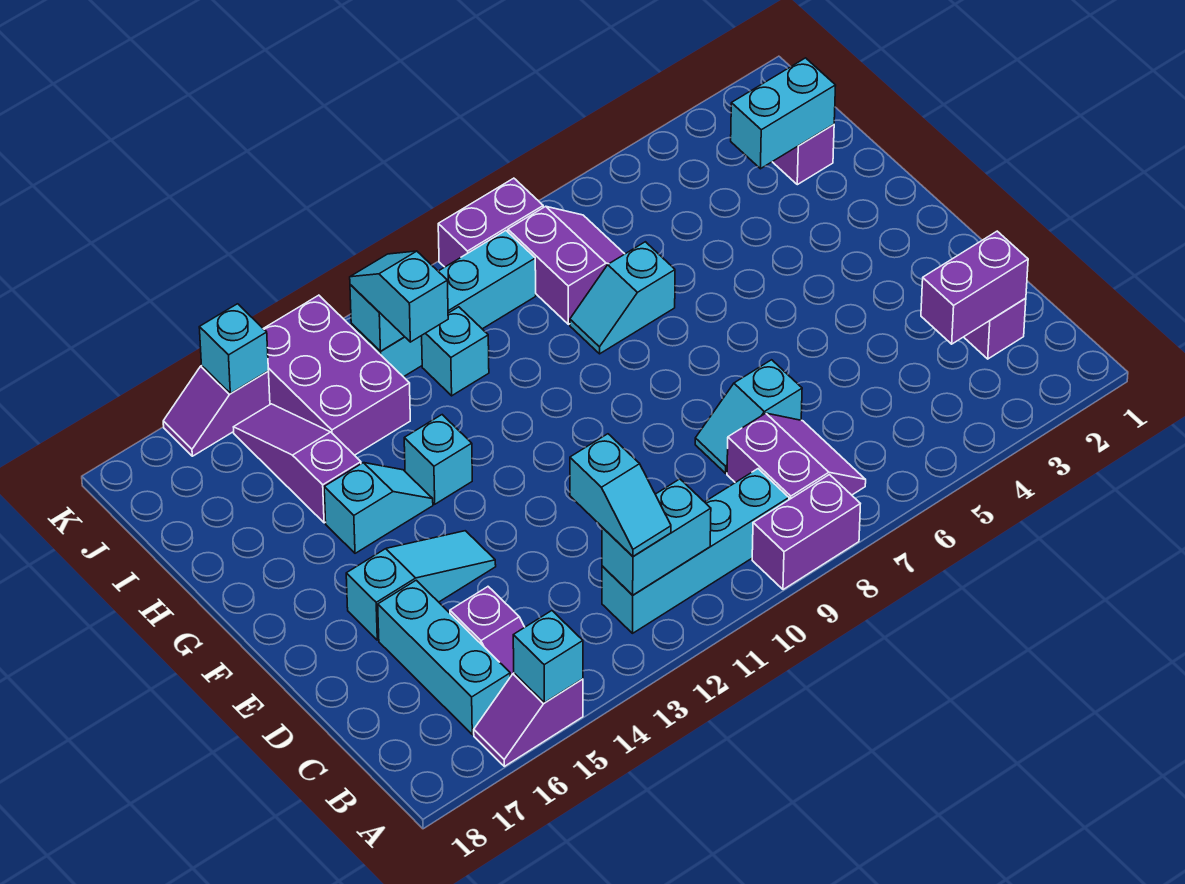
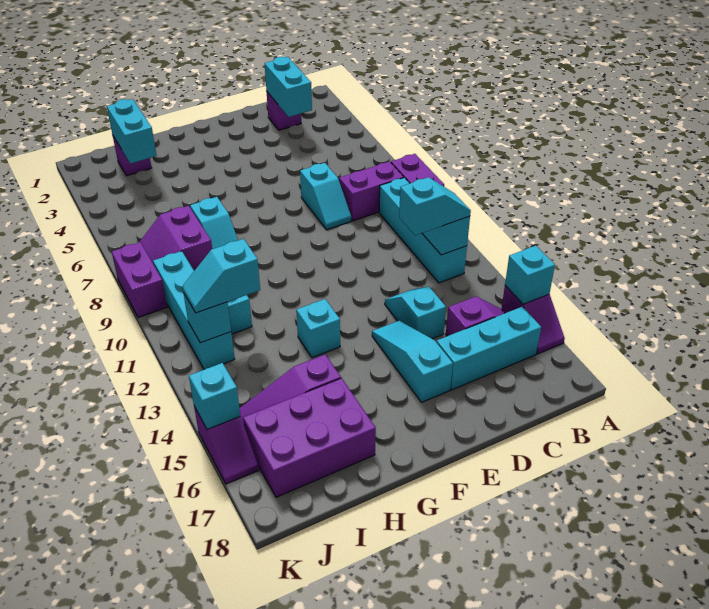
purple brick C2:C3 level 2 -> cyan brick C2:C3 level 2
cyan slope G14:G15 level 1 top 15 -> cyan slope D13:D14 level 1 top 14
purple slope I7:J8 level 1 top 8 -> purple slope I7:J8 level 1 top I
purple brick I13:K14 level 1 -> purple brick H16:J17 level 1

